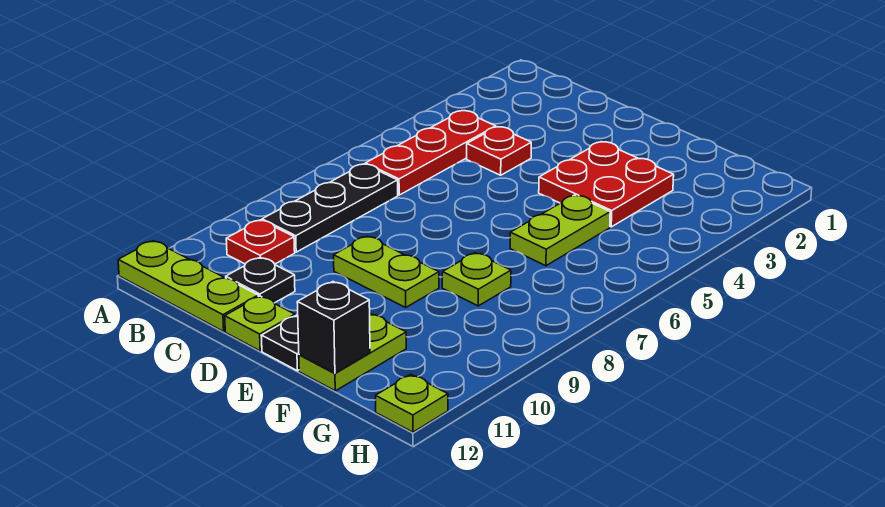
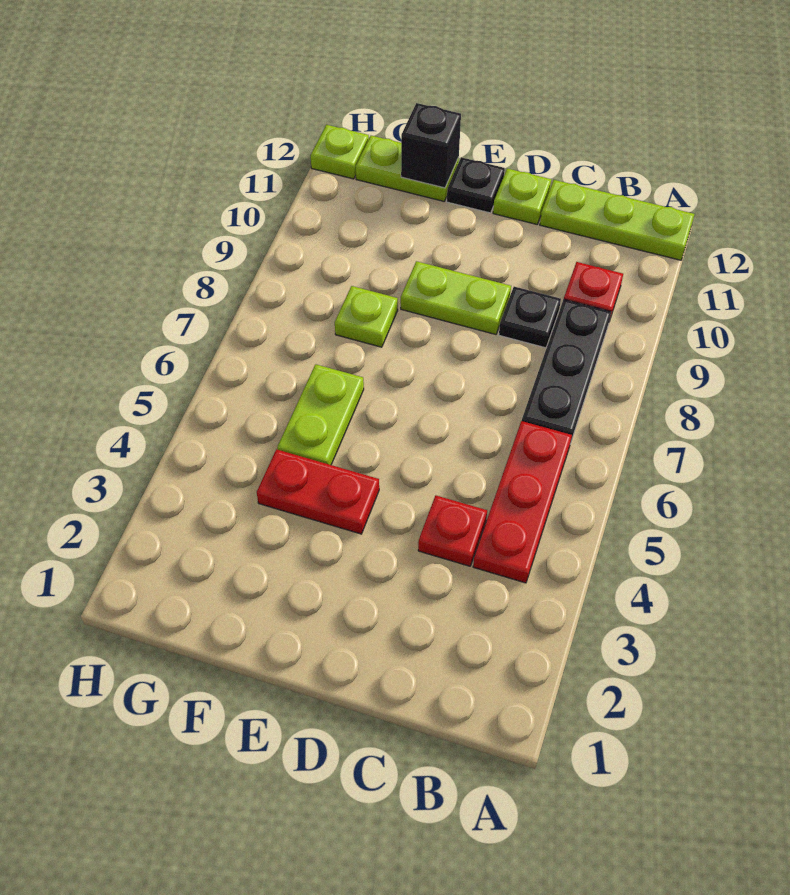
black plate C11 level 1 -> black plate C9 level 1
red plate E3:F4 level 1 -> red plate E4:F4 level 1
lime plate F11:F12 level 1 -> lime plate F12:G12 level 1

